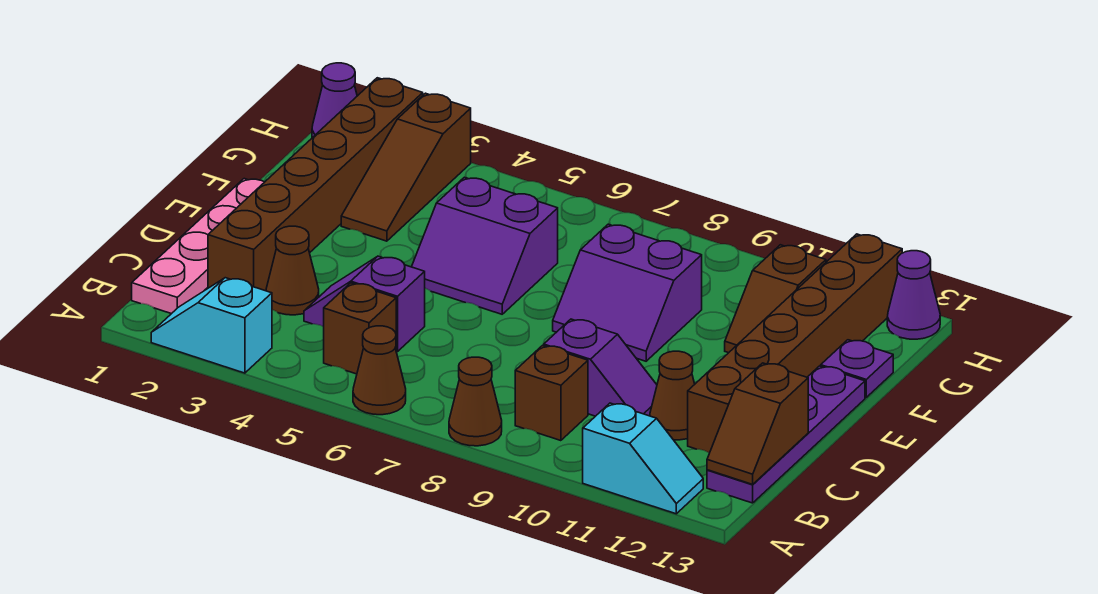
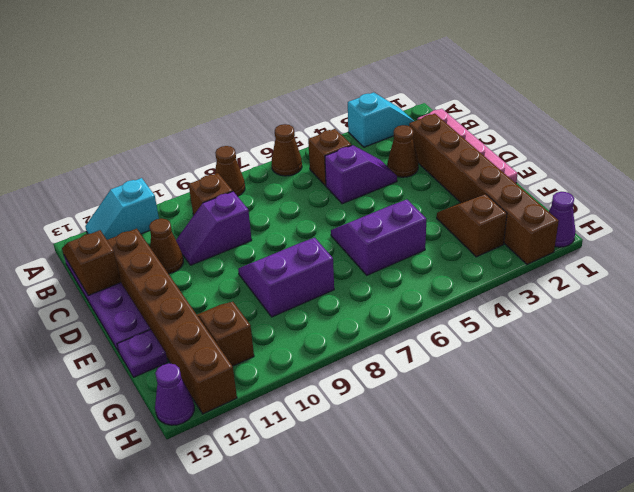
brown slope F3:H3 level 1 top H -> brown slope F3:G3 level 1 top G

